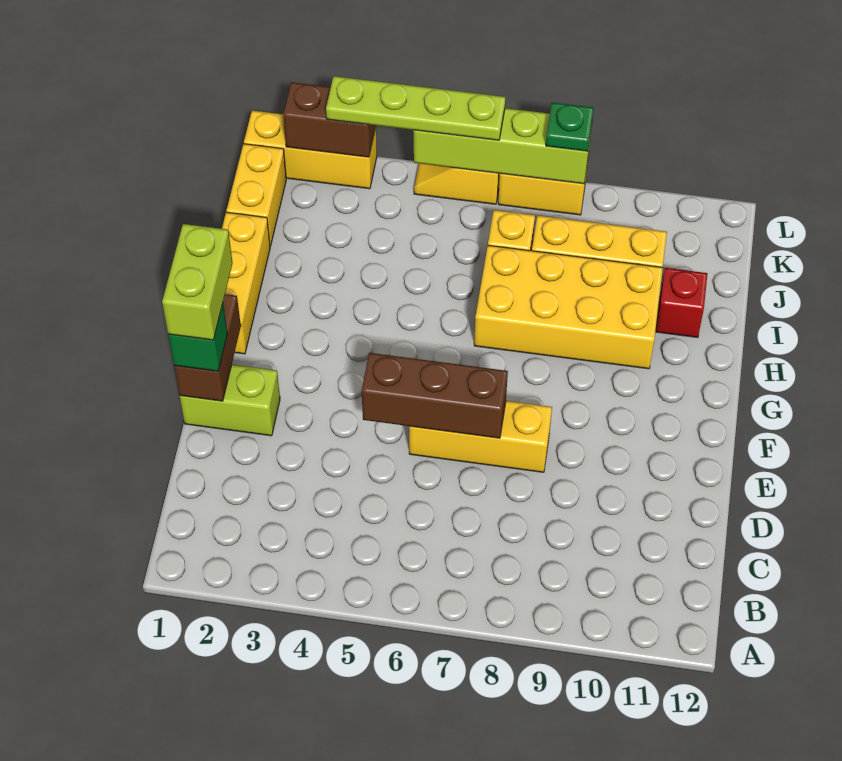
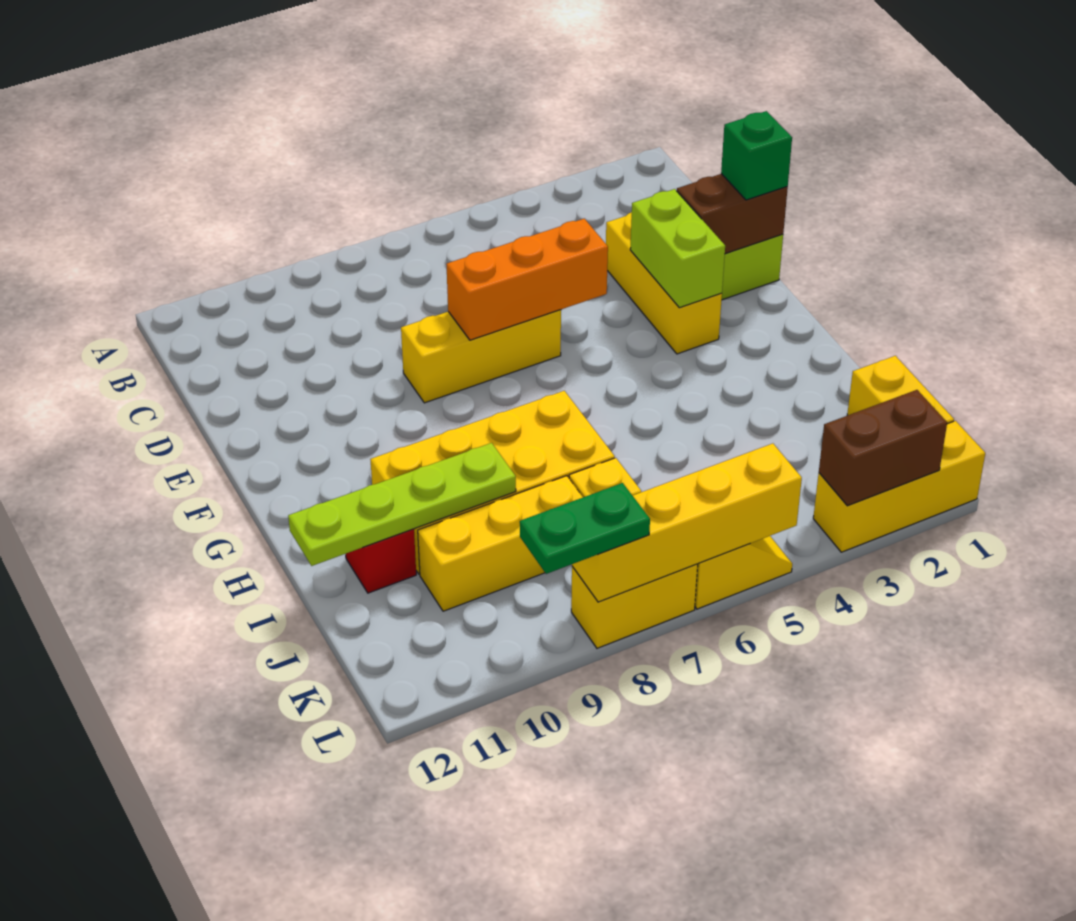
brown brick E1:F1 level 2 -> brown brick E1:E2 level 2
lime brick E1:F1 level 4 -> lime brick E3:F3 level 2
brown brick E5:E7 level 2 -> orange brick E5:E7 level 2
yellow brick G1:I1 level 1 -> yellow brick D3:F3 level 1
lime plate L3:L6 level 3 -> lime plate I9:I12 level 2
lime brick L5:L8 level 2 -> yellow brick L5:L8 level 2
green plate L8 level 3 -> green plate L8:L9 level 3

